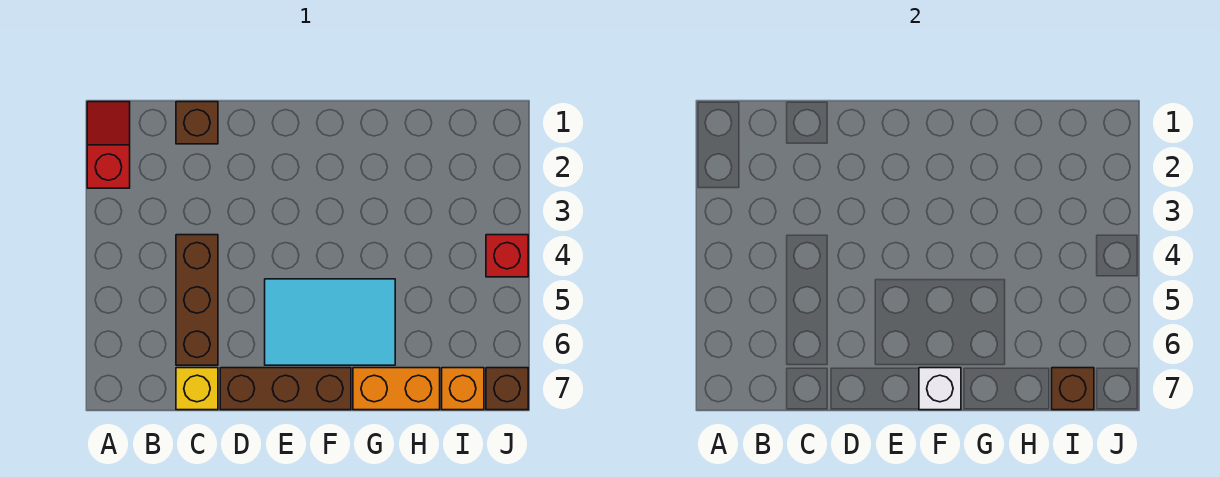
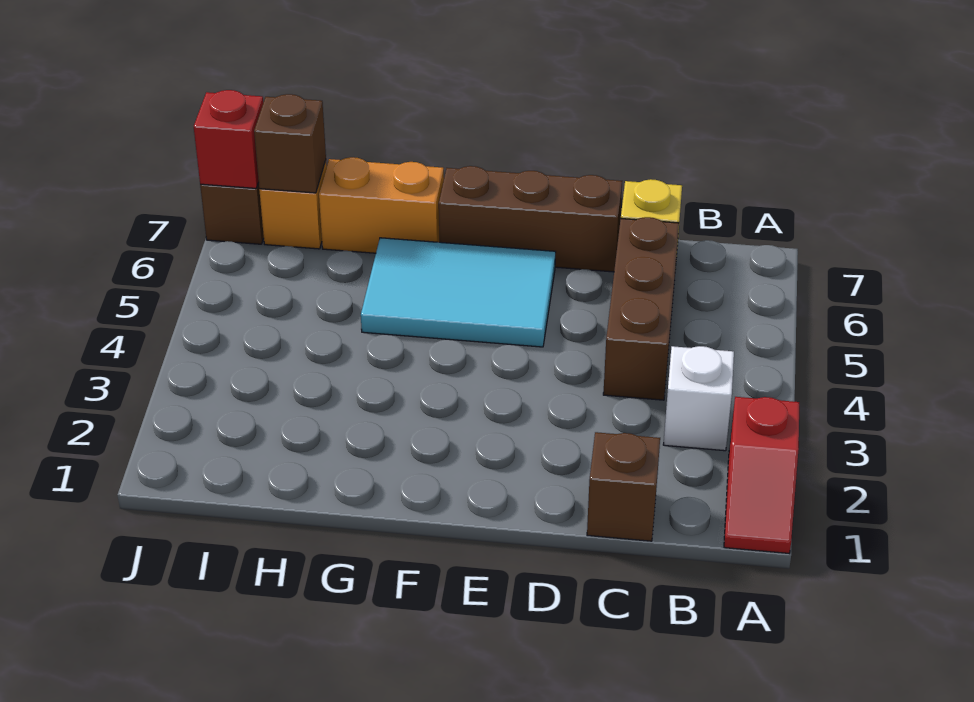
white brick F7 level 2 -> white brick B3 level 1
red brick J4 level 1 -> red brick J7 level 2

